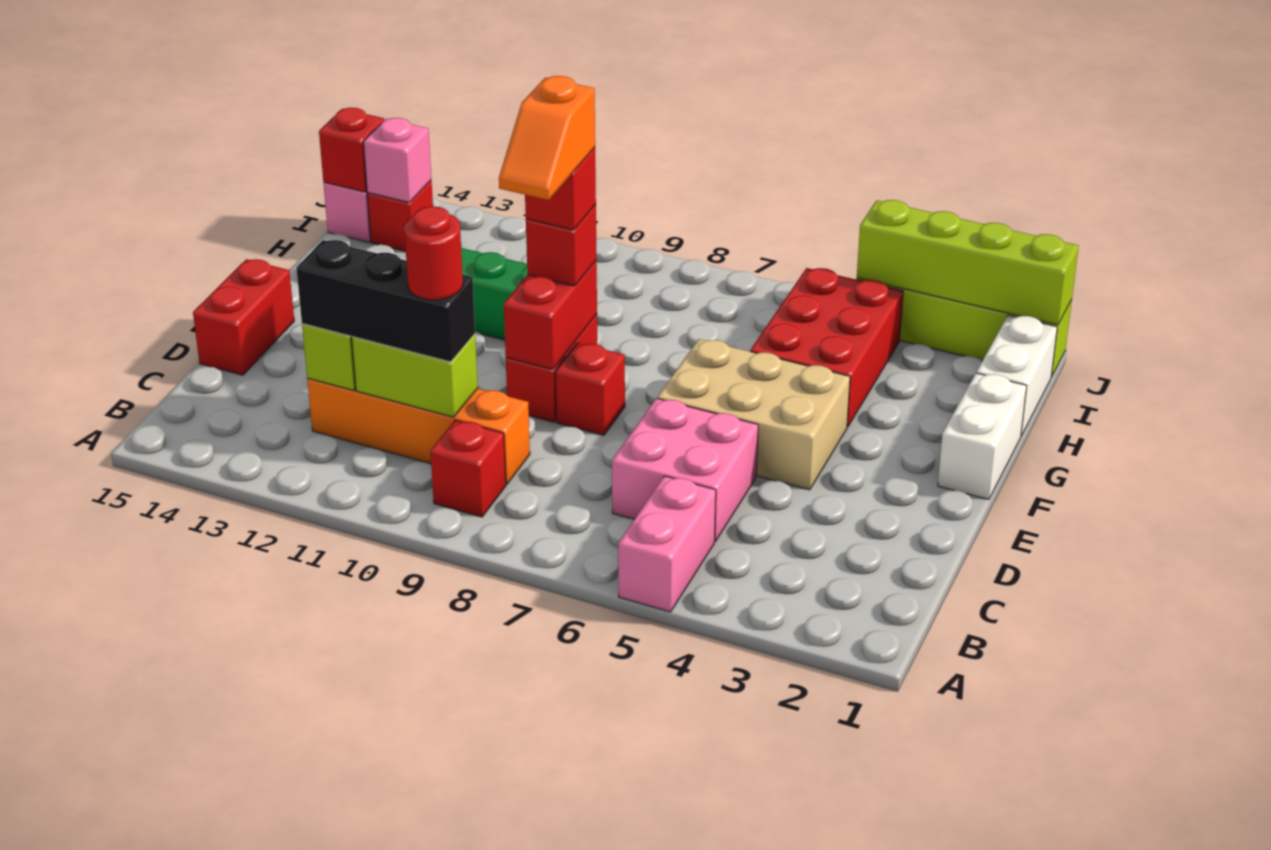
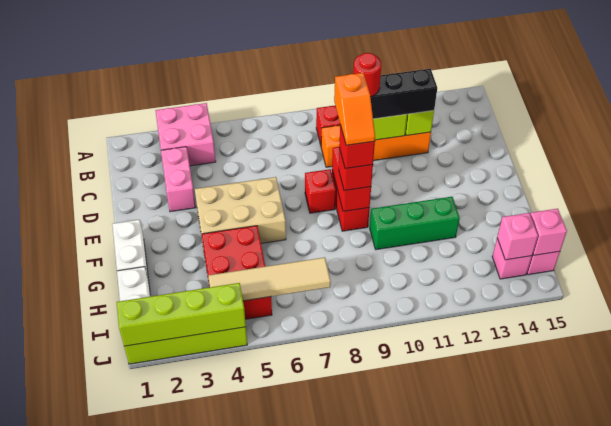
pink brick A5:B5 level 1 -> pink brick C3:D3 level 1
pink brick C5:D6 level 1 -> pink brick A3:B4 level 1
red brick D15:E15 level 1 -> none
orange slope E9:F9 level 5 top F -> orange slope E9:F9 level 5 top E
none -> tan tile I4:I7 level 2
red brick I14 level 1 -> pink brick I14 level 1
red brick I15 level 2 -> pink brick I15 level 2

